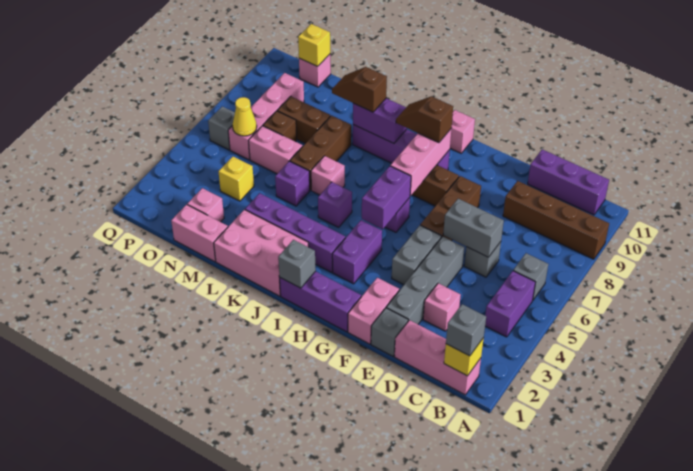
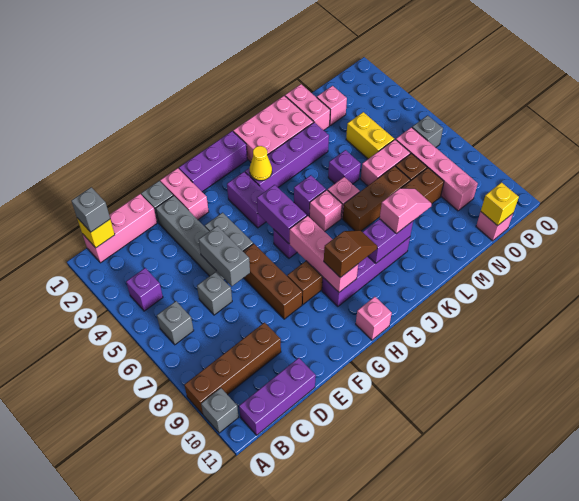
purple brick B4:B5 level 1 -> purple brick B4 level 1
pink brick D3 level 1 -> pink brick J6 level 1
grey brick D6:E6 level 2 -> grey brick E5:E6 level 2
grey brick I1 level 2 -> grey brick A10 level 1
brown slope K9:L9 level 3 top K -> pink slope K9:L9 level 3 top K
brown brick L6:L8 level 1 -> brown brick K7:M7 level 1
pink brick M1:N1 level 1 -> pink brick M1:M2 level 1
yellow brick N4 level 1 -> yellow brick N4:N5 level 1
yellow cone O6 level 2 -> yellow cone I3 level 2

